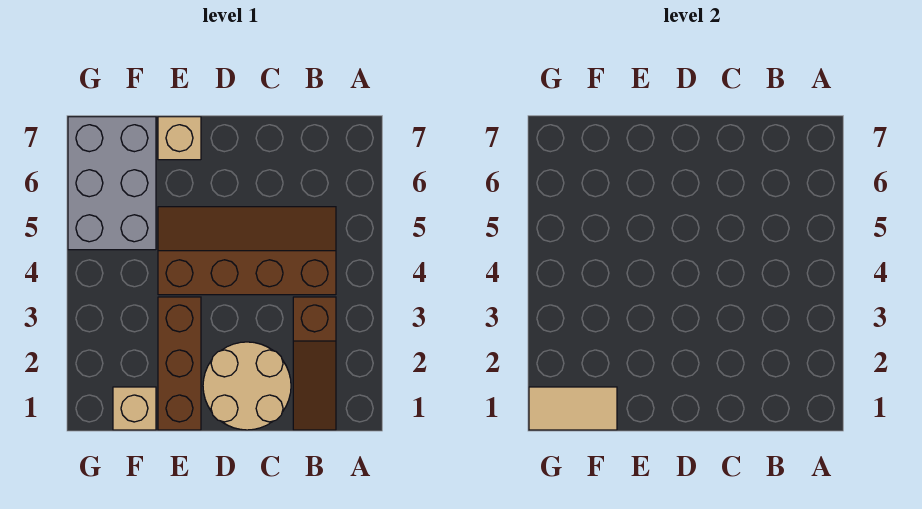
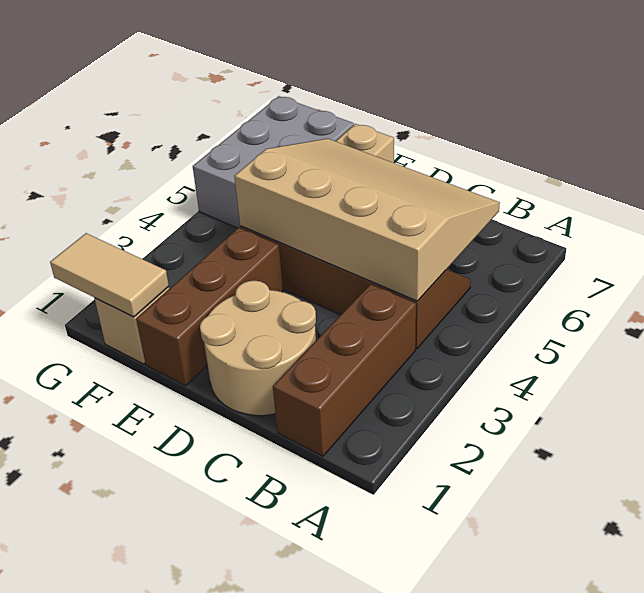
brown slope B1:B3 level 1 top 3 -> brown brick B1:B3 level 1
none -> tan slope B4:E6 level 2 top 4

